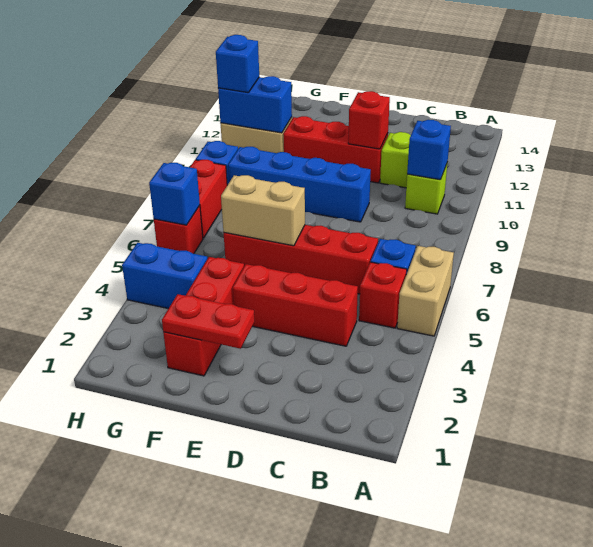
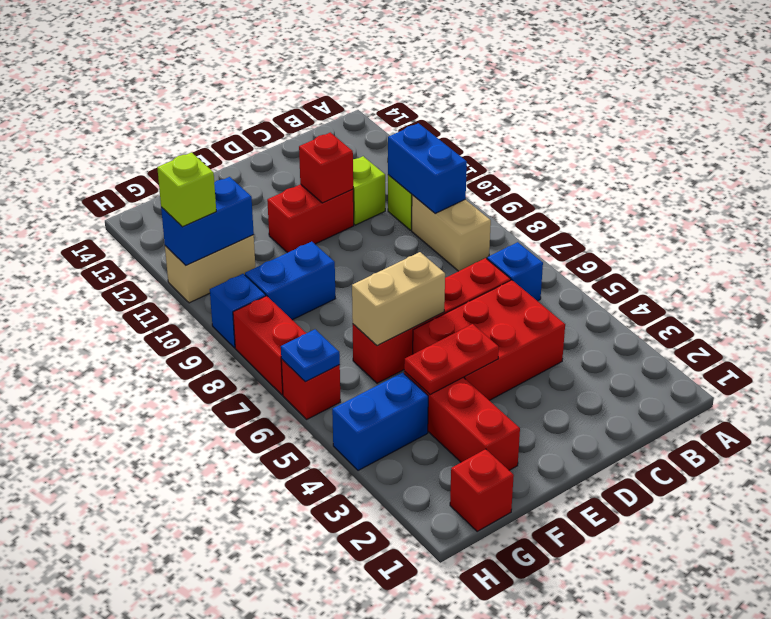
tan brick A5:A6 level 1 -> tan brick B8:B9 level 1
red brick B5 level 1 -> red brick G1 level 1
blue brick B10 level 2 -> blue brick B9:B10 level 2
red brick C4:E4 level 1 -> red brick C4:E5 level 1
blue brick D9:G9 level 1 -> blue brick F9:G9 level 1
red brick D11:F11 level 1 -> red brick D11:E11 level 1
red plate E2:F2 level 2 -> red plate E4:F4 level 2
blue brick H6 level 2 -> blue plate H6 level 2
blue brick H11 level 3 -> lime brick H11 level 3

